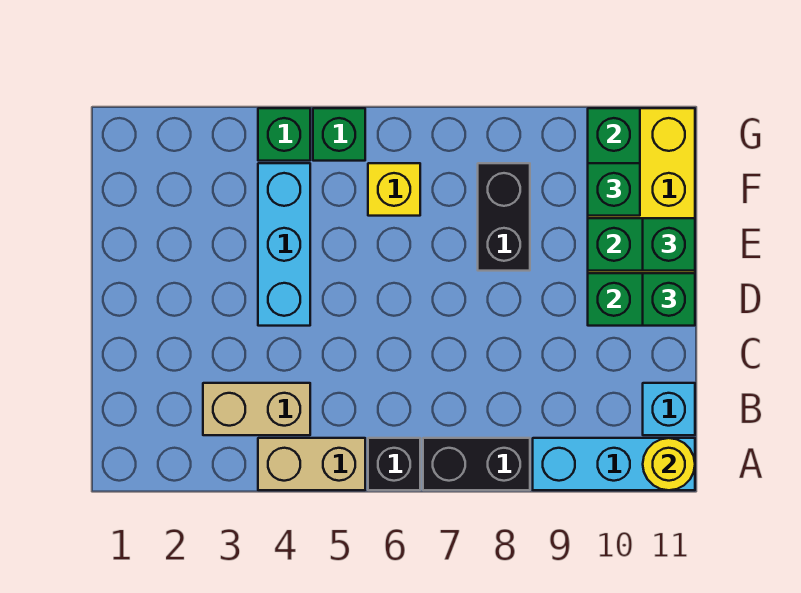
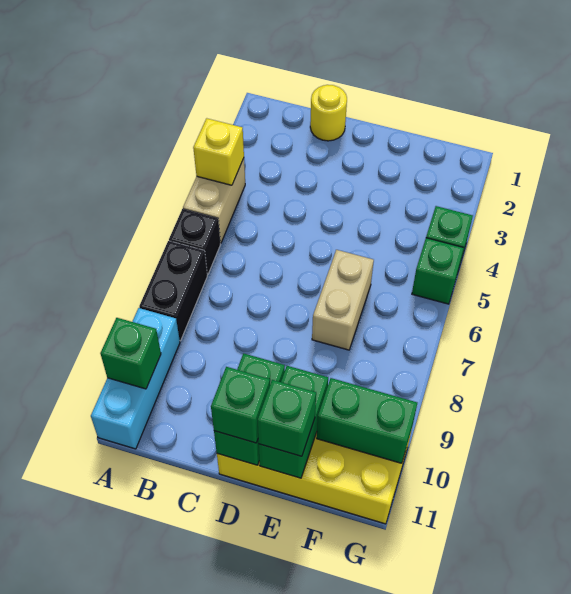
yellow round brick A11 level 2 -> yellow round brick C1 level 1
tan brick B3:B4 level 1 -> tan brick E6:E7 level 1
cyan brick B11 level 1 -> none
cyan brick D4:F4 level 1 -> none
black brick E8:F8 level 1 -> none
yellow brick F6 level 1 -> yellow brick A4 level 2
green brick F10 level 3 -> green brick A10 level 2

